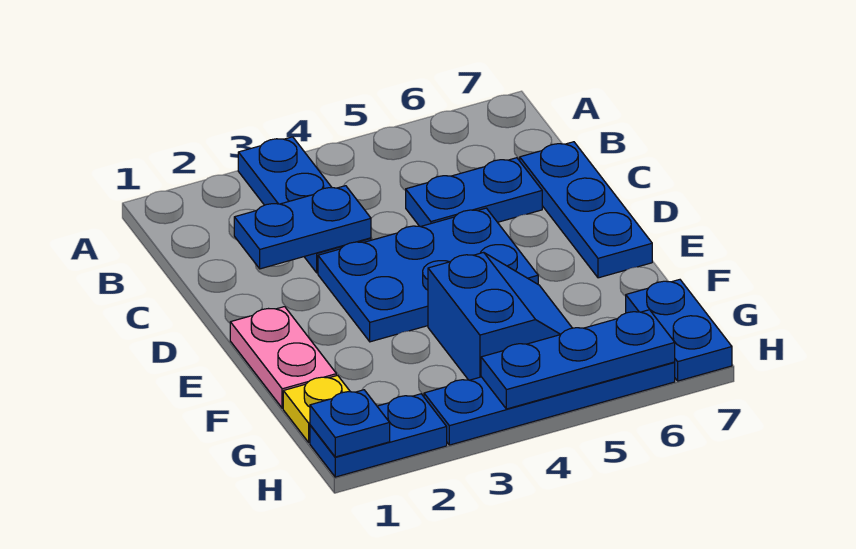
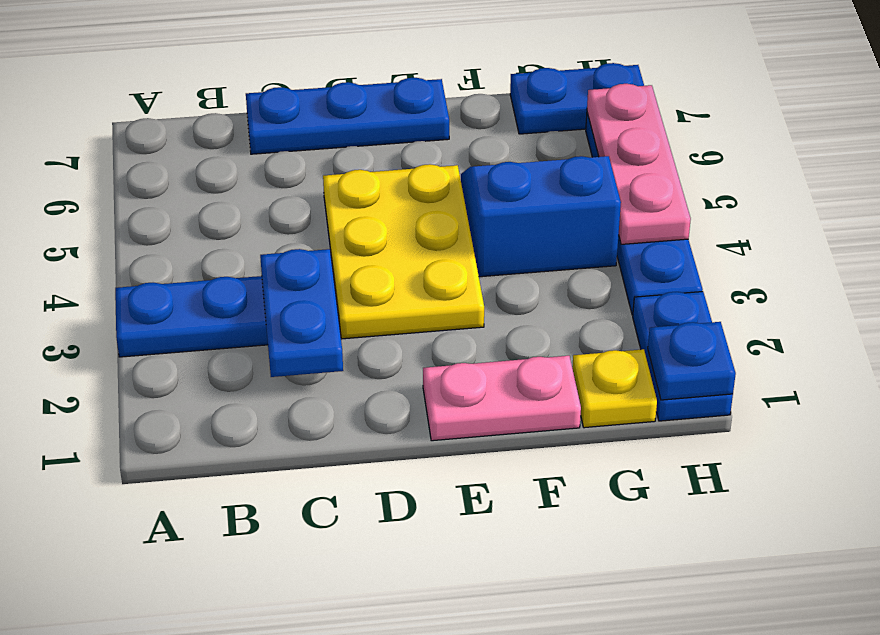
blue plate C5:C6 level 1 -> none
blue plate D3:E5 level 1 -> yellow plate D3:E5 level 1
blue plate H4:H6 level 2 -> pink plate H4:H6 level 2

